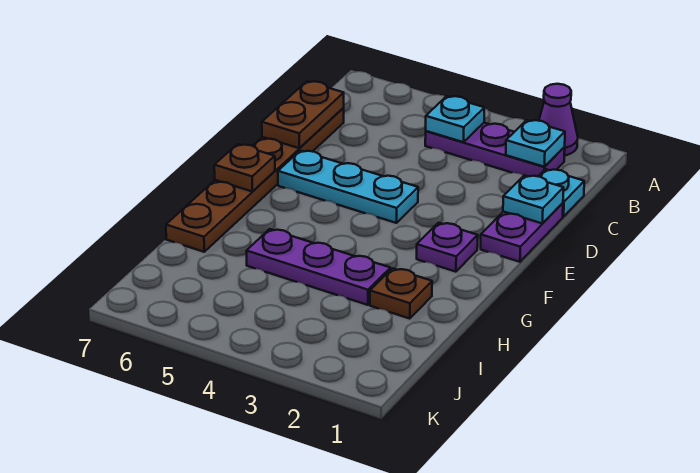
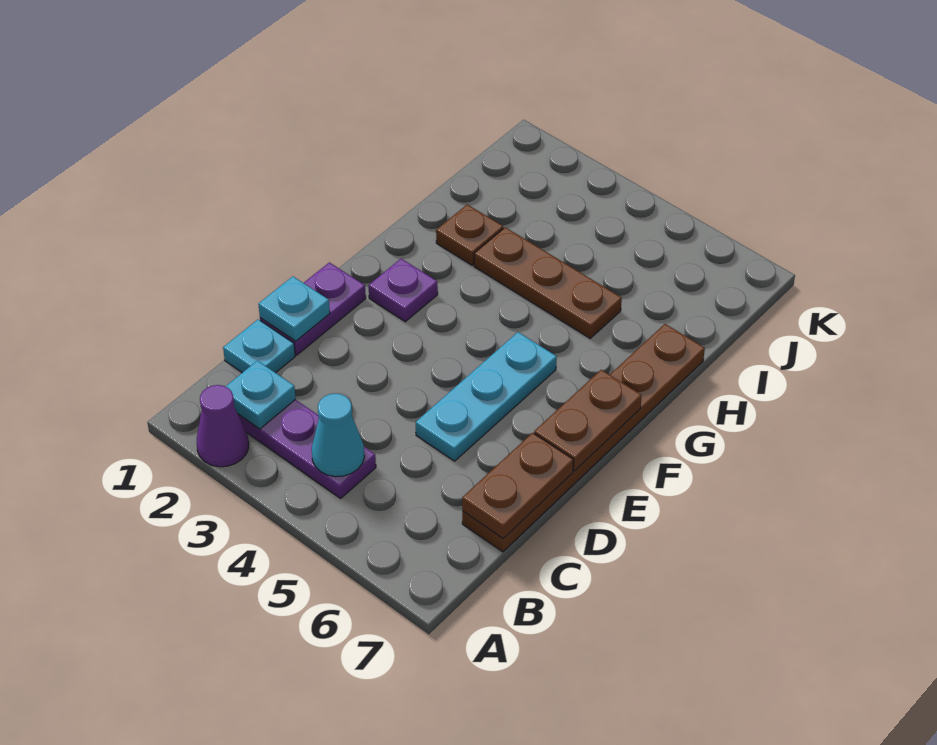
cyan plate B4 level 2 -> cyan cone B4 level 2
cyan plate E4:E6 level 1 -> cyan plate D5:F5 level 1
brown plate F7 level 2 -> brown plate E7:F7 level 2
purple plate H3:H5 level 1 -> brown plate H3:H5 level 1

